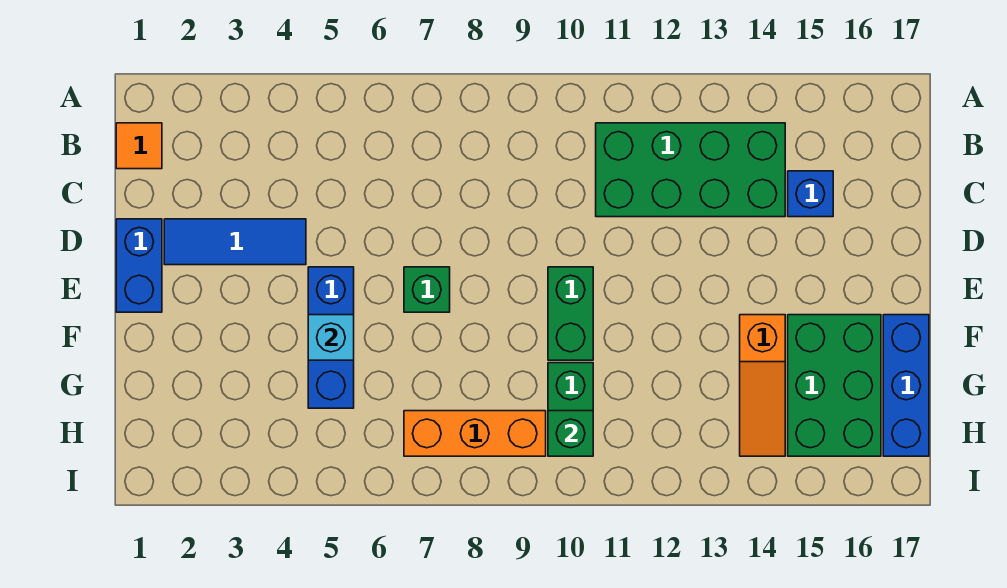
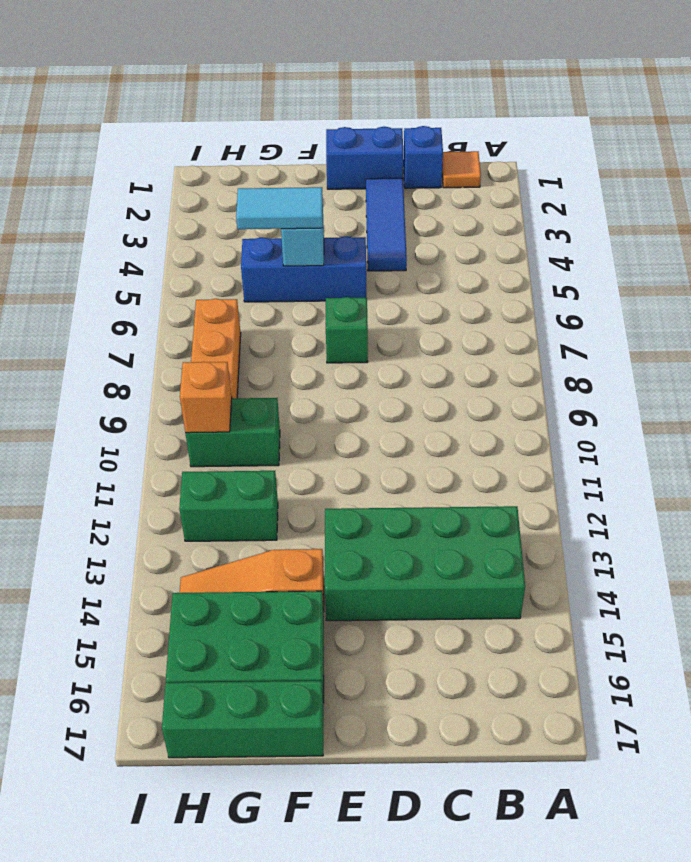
green brick B11:C14 level 1 -> green brick B13:E14 level 1
blue brick C15 level 1 -> blue brick C1 level 1
green brick E10:F10 level 1 -> green brick G12:H12 level 1
none -> cyan tile F5:G5 level 3
blue brick F17:H17 level 1 -> green brick F17:H17 level 1
green brick H10 level 2 -> orange brick H10 level 2

